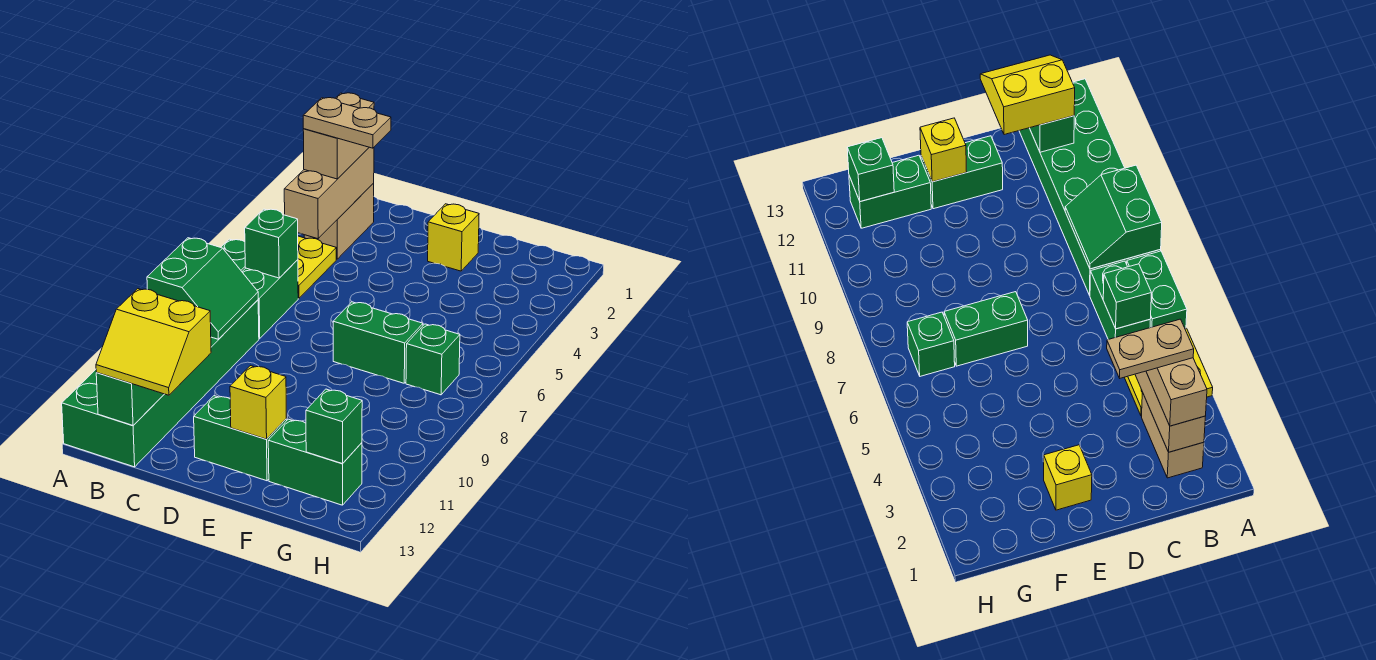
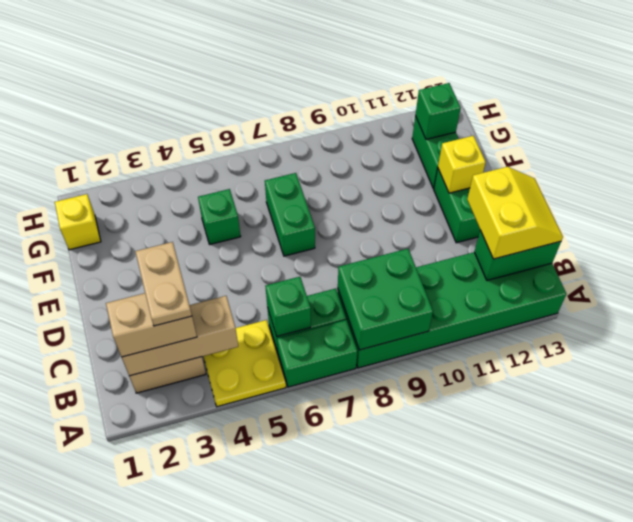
green slope A8:B9 level 2 top A -> green brick A8:B9 level 2
yellow brick E2 level 1 -> yellow brick G1 level 1
green brick G7 level 1 -> green brick F5 level 1

